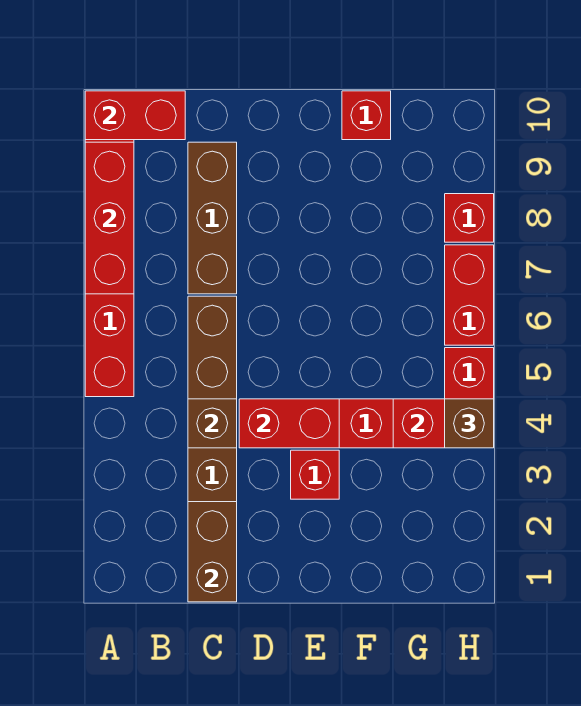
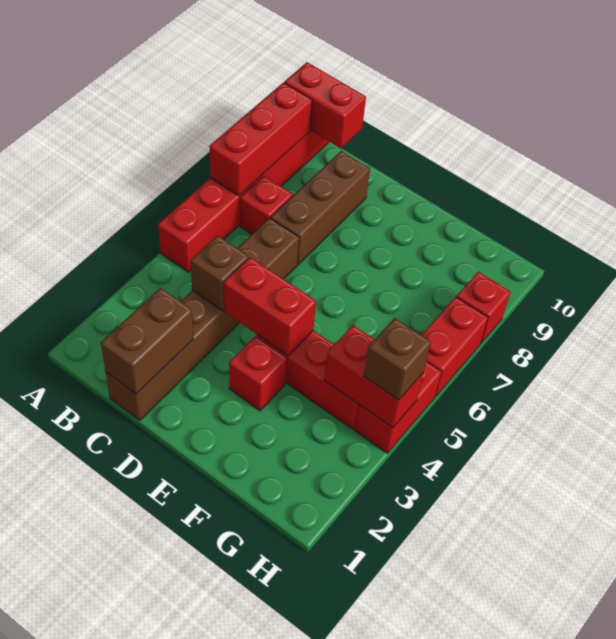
red brick F10 level 1 -> red brick B7 level 1

